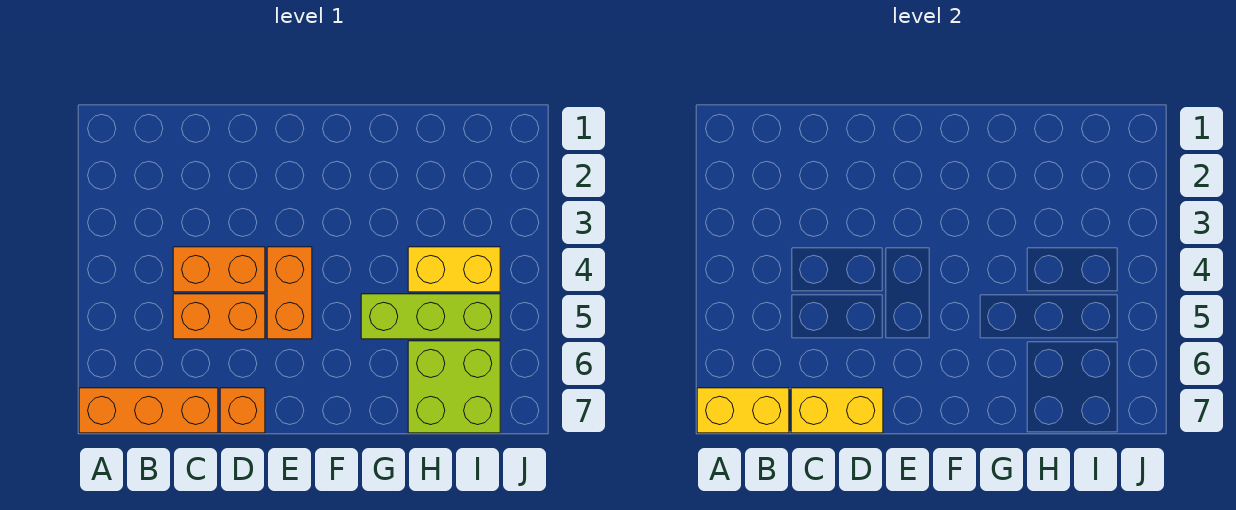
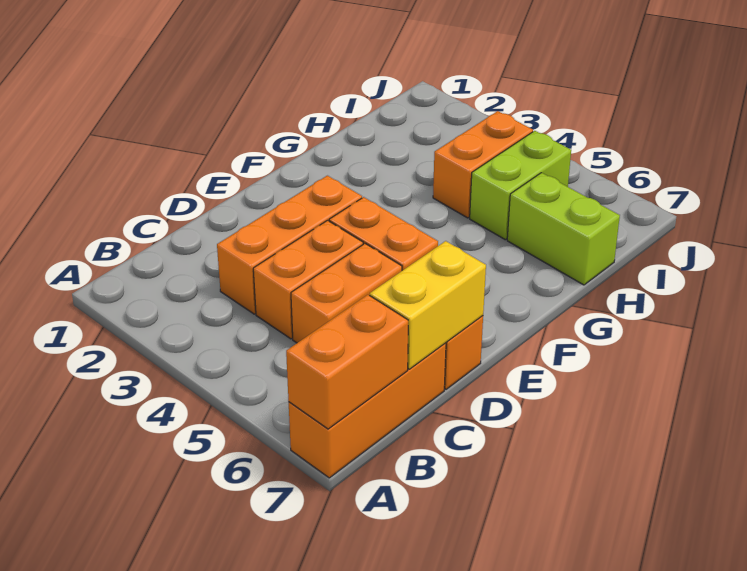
yellow brick A7:B7 level 2 -> orange brick A7:B7 level 2
none -> orange brick C3:E3 level 1
lime brick G5:I5 level 1 -> lime brick H5:I5 level 1
yellow brick H4:I4 level 1 -> orange brick H4:I4 level 1
lime brick H6:I7 level 1 -> lime brick H6:H7 level 1

